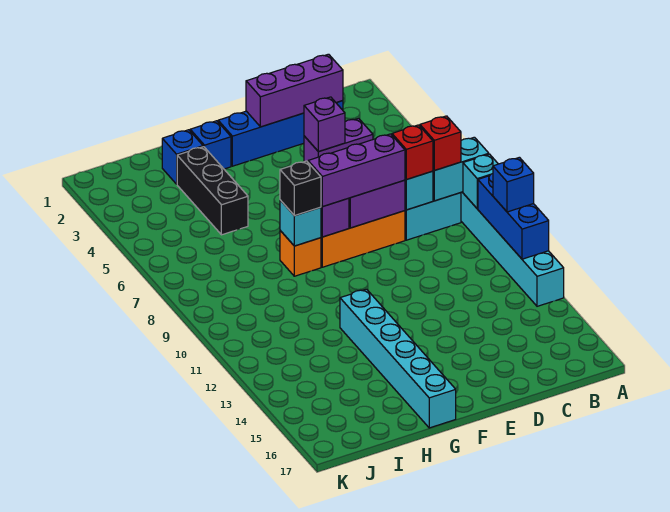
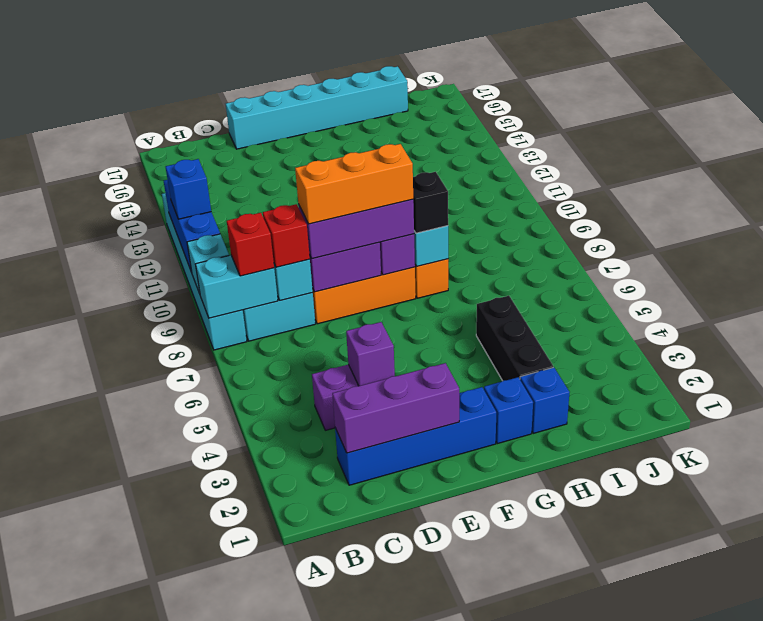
none -> orange brick D8:F8 level 4
cyan brick G12:G17 level 1 -> cyan brick D17:I17 level 1

